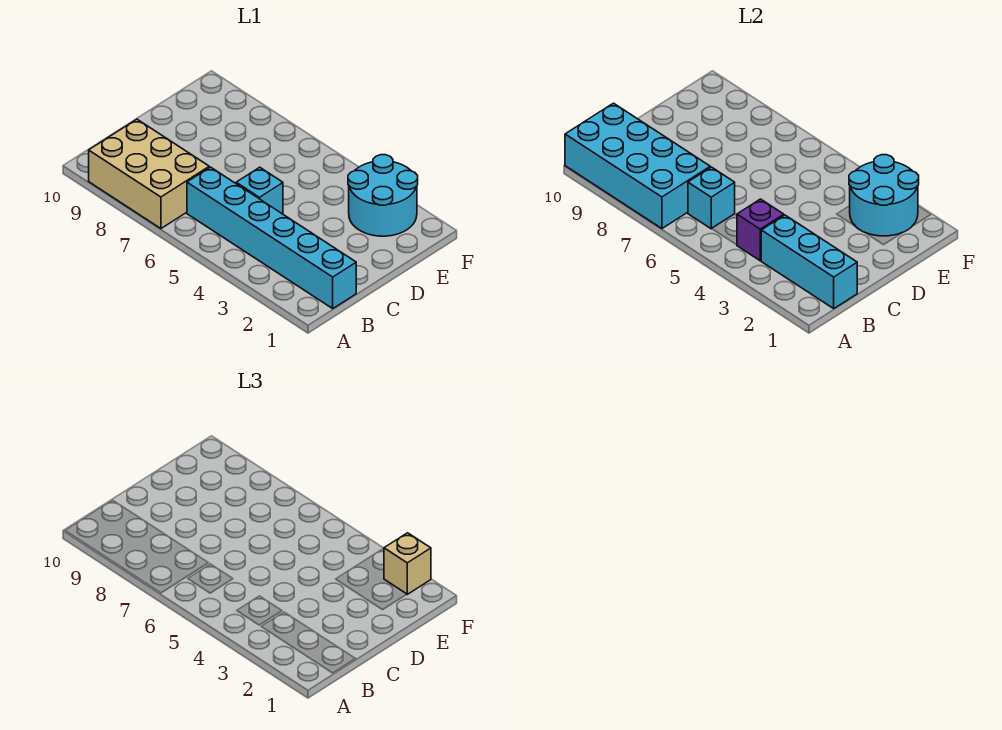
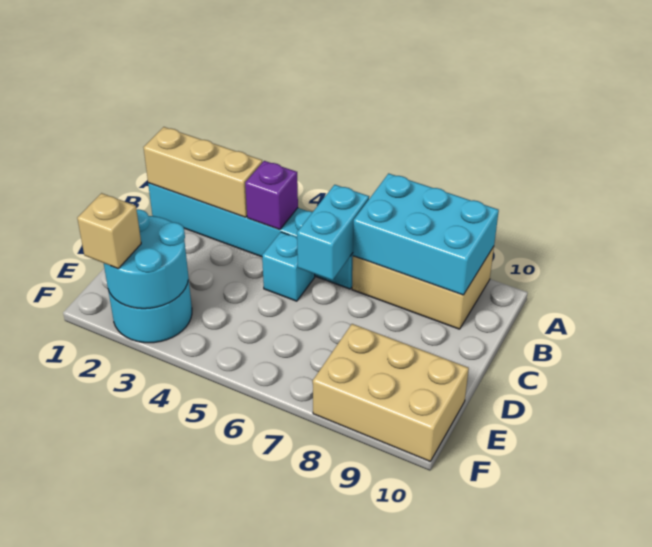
cyan brick A7:B10 level 2 -> cyan brick A7:B9 level 2
cyan brick B1:B3 level 2 -> tan brick B1:B3 level 2
cyan brick B6 level 2 -> cyan brick B6:C6 level 2
none -> tan brick E8:F10 level 1

